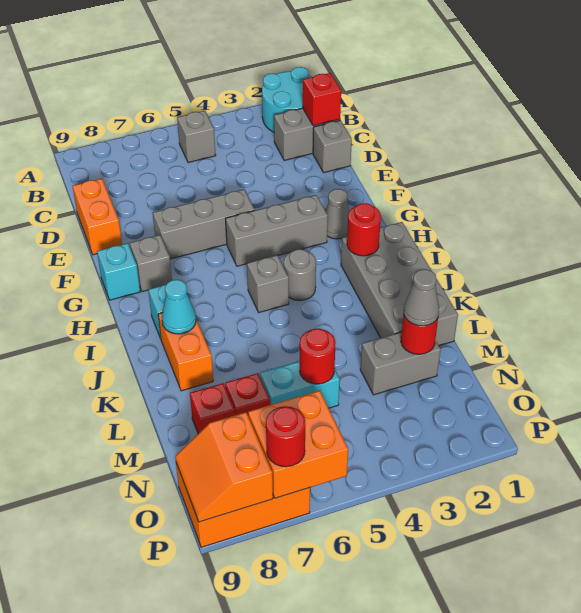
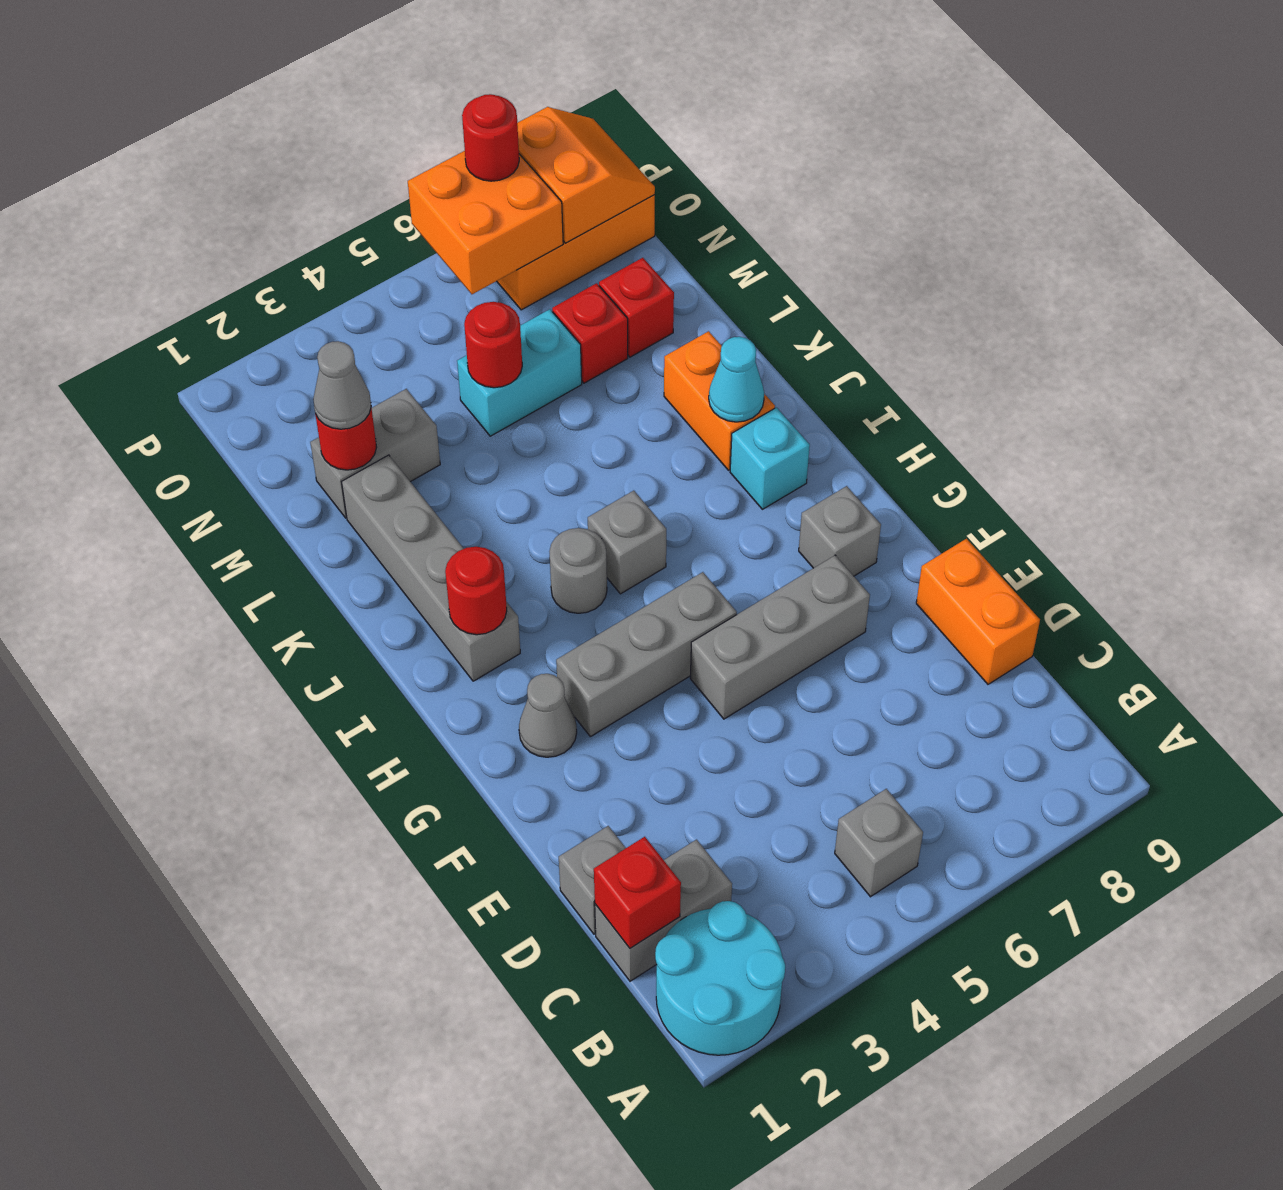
cyan brick G9 level 1 -> none
grey brick I1:L2 level 1 -> grey brick I2:L2 level 1

